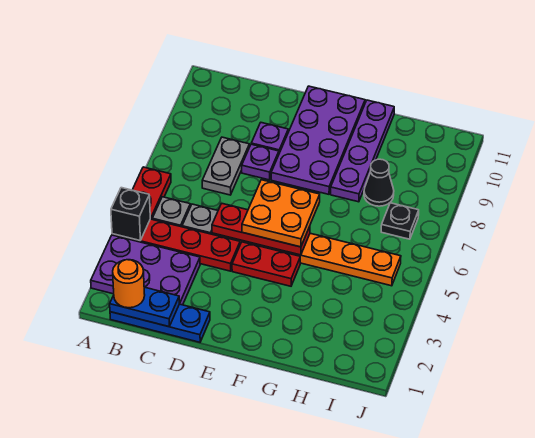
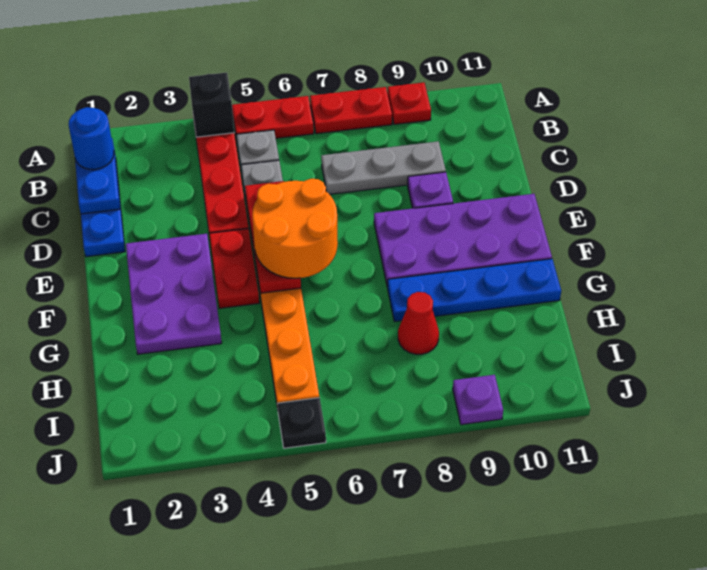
purple plate A2:C3 level 1 -> purple plate E2:G3 level 1
none -> red plate A7:A8 level 1
none -> red plate A9 level 1
orange round brick B1 level 3 -> blue round brick B1 level 3
grey plate C7:C8 level 1 -> grey plate C7:C9 level 1
purple plate D8 level 1 -> purple plate J9 level 1
orange plate E5:F6 level 3 -> orange round brick E5:F6 level 3
purple plate G8:G11 level 1 -> blue plate G8:G11 level 1
black cone H8 level 1 -> red cone H8 level 1
black plate I7 level 1 -> black plate J5 level 1

